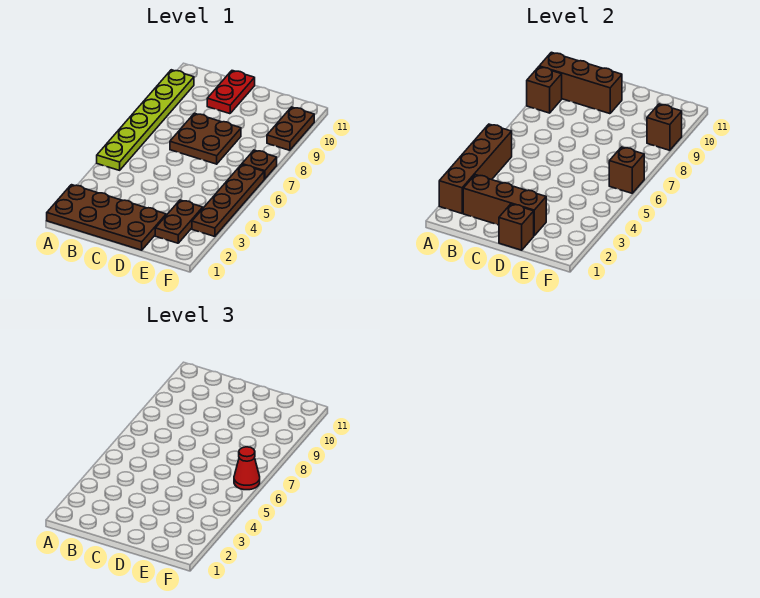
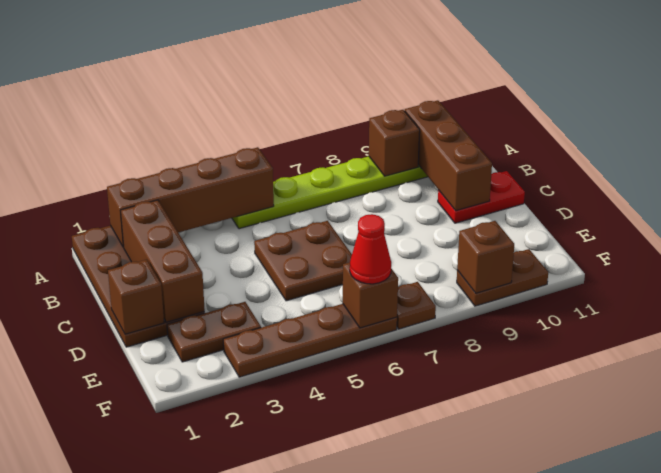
brown plate C7:D8 level 1 -> brown plate C5:D6 level 1

